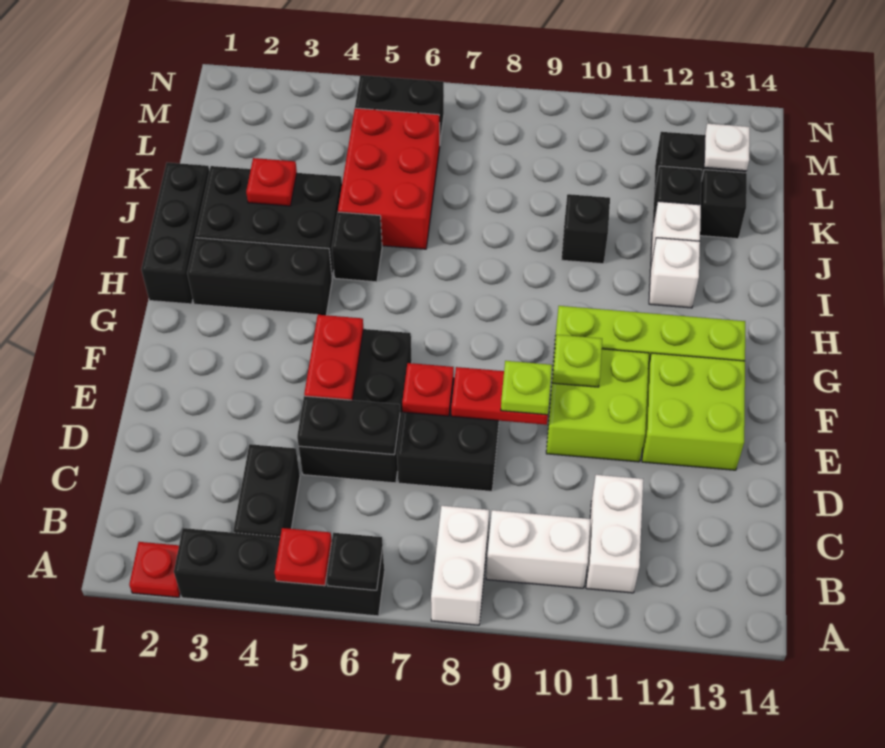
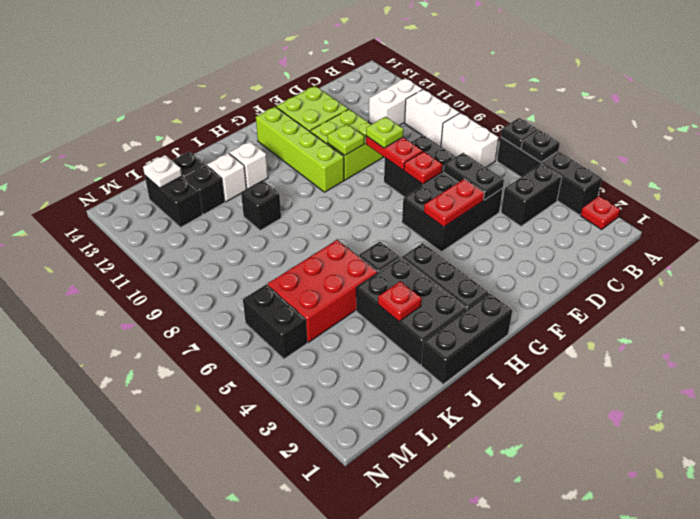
red plate A5 level 2 -> black plate A5 level 2
white brick A8:B8 level 1 -> white brick B7:B8 level 1

